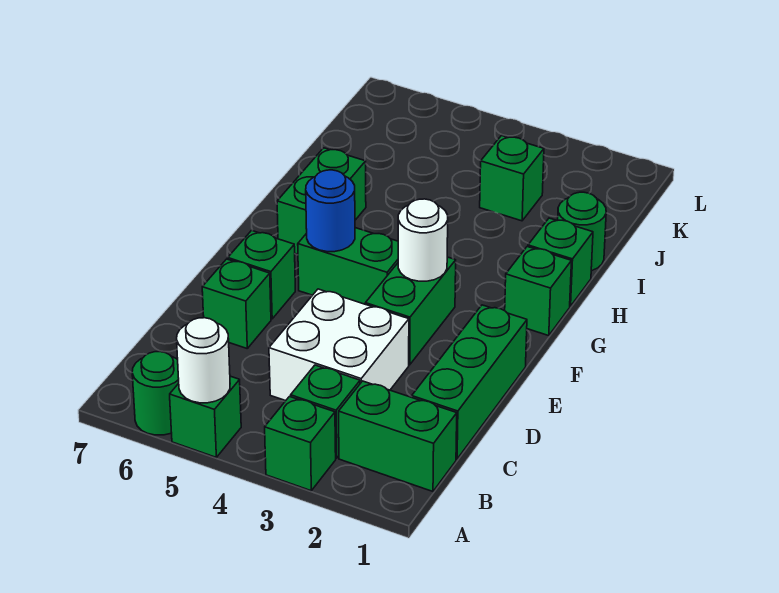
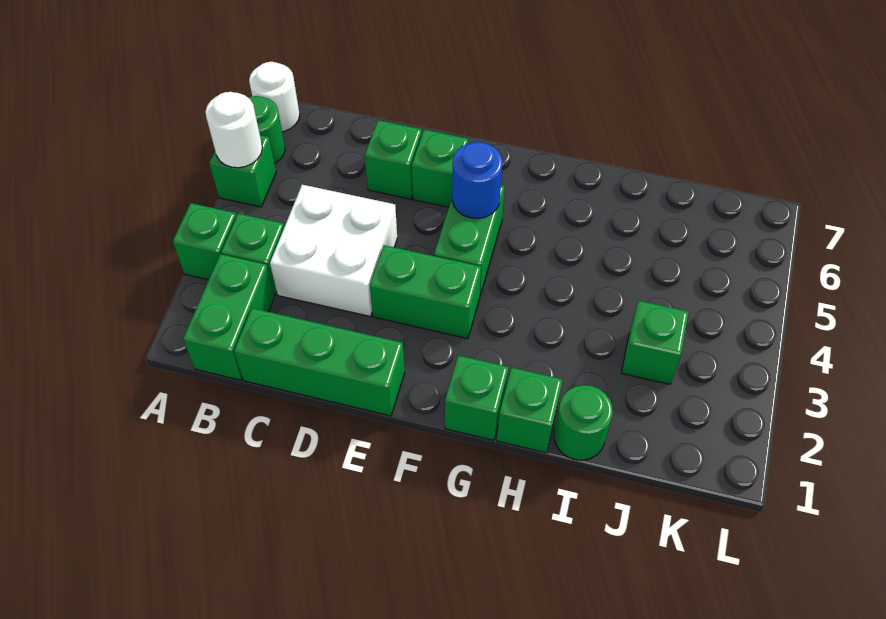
white round brick F3 level 2 -> white round brick A7 level 1
green brick G6:H6 level 1 -> none

